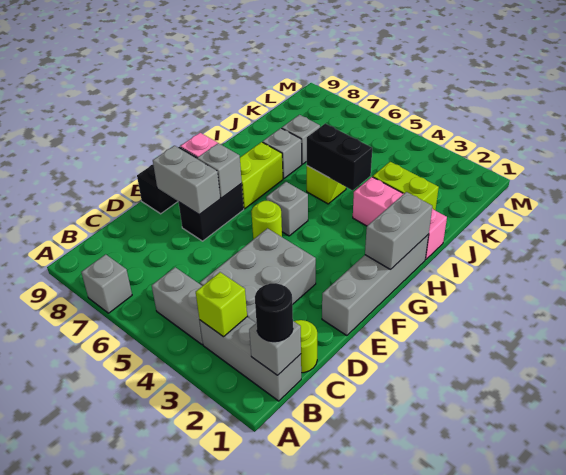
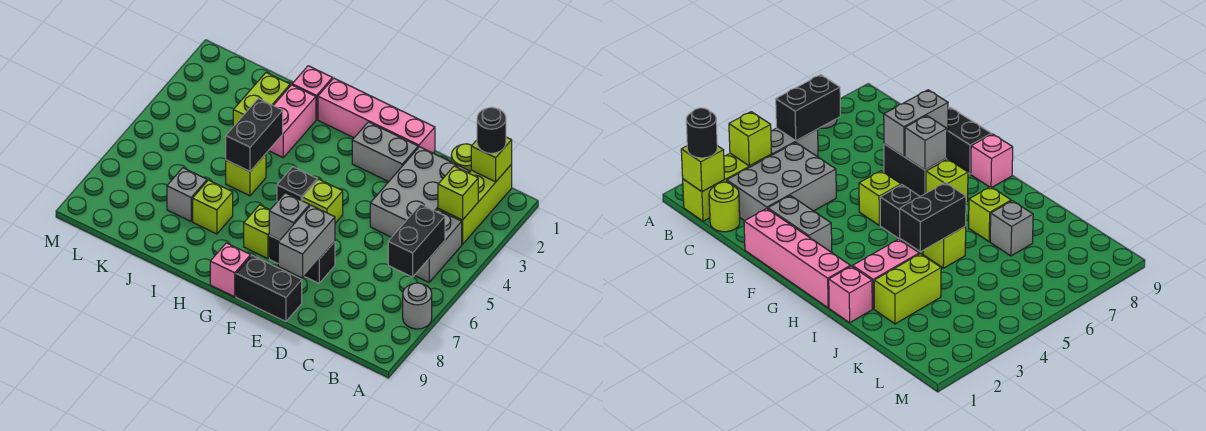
grey brick A7 level 1 -> grey round brick A7 level 1
grey brick B1:B3 level 1 -> lime brick B1:B3 level 1
grey brick B1 level 2 -> lime brick B1 level 2
none -> black brick B5:B6 level 2
grey brick C3:E4 level 1 -> grey brick C2:D4 level 1
grey brick E1:H1 level 1 -> pink brick E1:H1 level 1
lime round brick F5 level 1 -> lime brick F5 level 1
grey brick G1:H1 level 2 -> grey brick E2:F2 level 1
grey brick G5 level 1 -> black brick G5 level 1
lime brick G7:H7 level 1 -> lime brick G7 level 1
grey brick I7 level 1 -> lime brick I7 level 1

